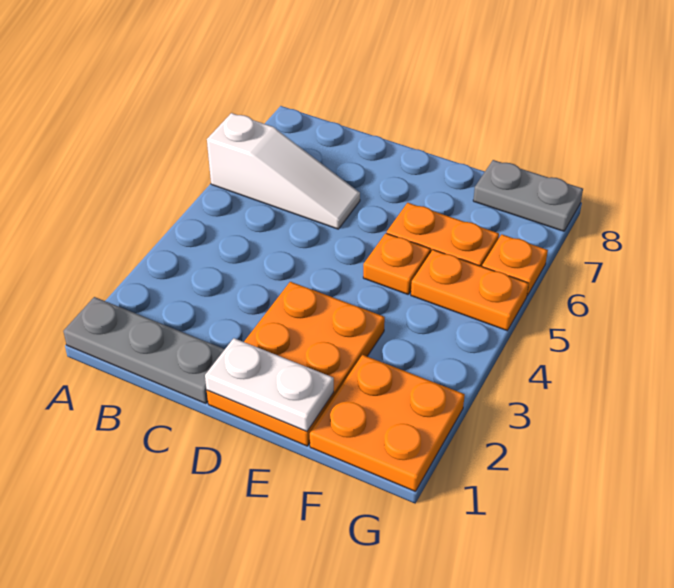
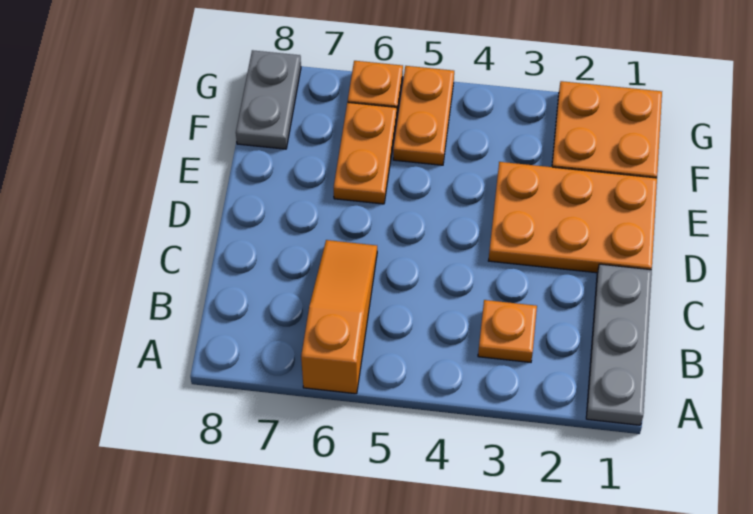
white slope A6:C6 level 1 top A -> orange slope A6:C6 level 1 top A
white plate D1:E1 level 2 -> none
orange plate E5 level 1 -> orange plate B3 level 1

